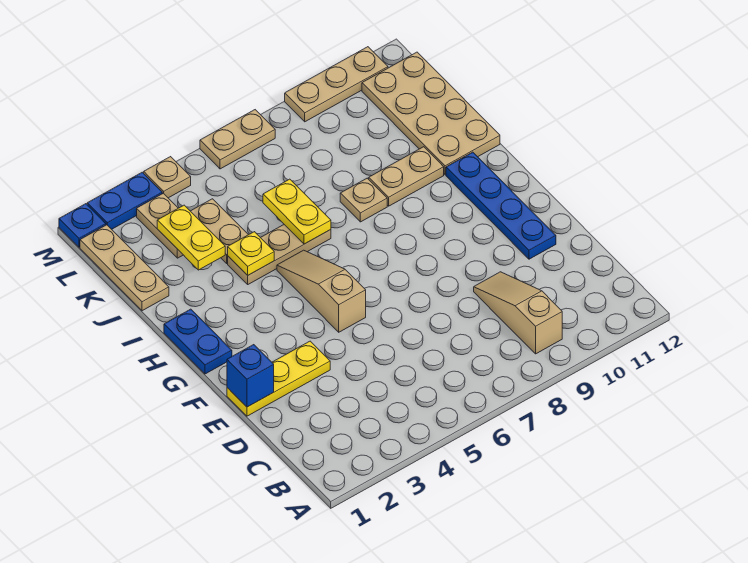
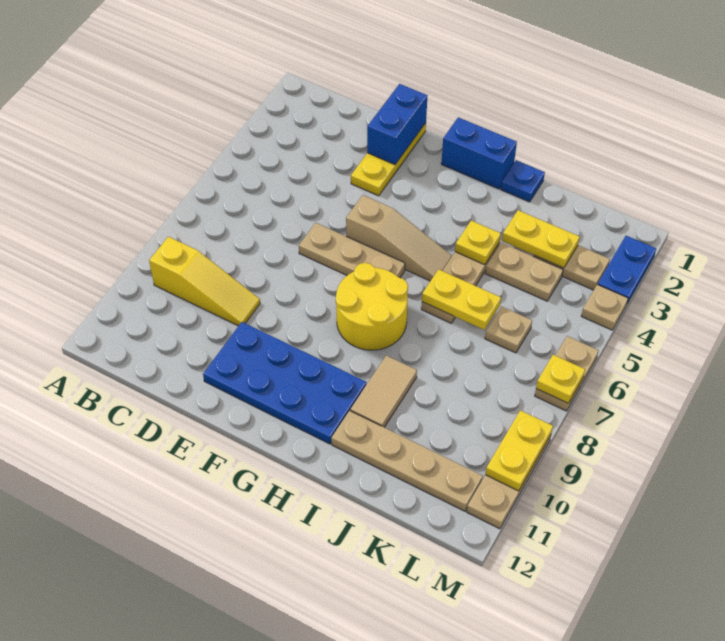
tan slope B9:D9 level 1 top B -> yellow slope B9:D9 level 1 top B
blue brick E1 level 2 -> blue brick E1:E2 level 2
blue plate E11:H11 level 1 -> blue plate E10:H11 level 1
blue plate G1:H1 level 1 -> blue brick G1:H1 level 1
none -> yellow round brick G7:H8 level 1
tan plate I8 level 1 -> tan plate K6 level 1
tan plate I9:I10 level 1 -> tan tile I9:I10 level 1
tan plate I11:L12 level 1 -> tan plate I11:L11 level 1
tan plate J1:L1 level 1 -> tan plate E6:G6 level 1
blue plate M1 level 1 -> blue plate I1 level 1
none -> yellow plate M7 level 2
none -> yellow plate M9:M10 level 2

